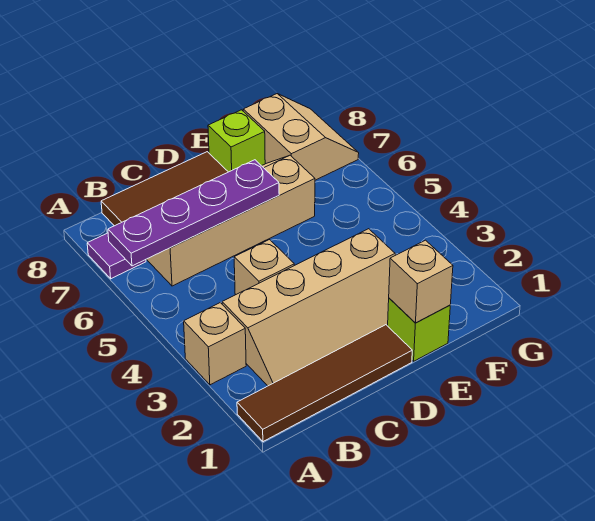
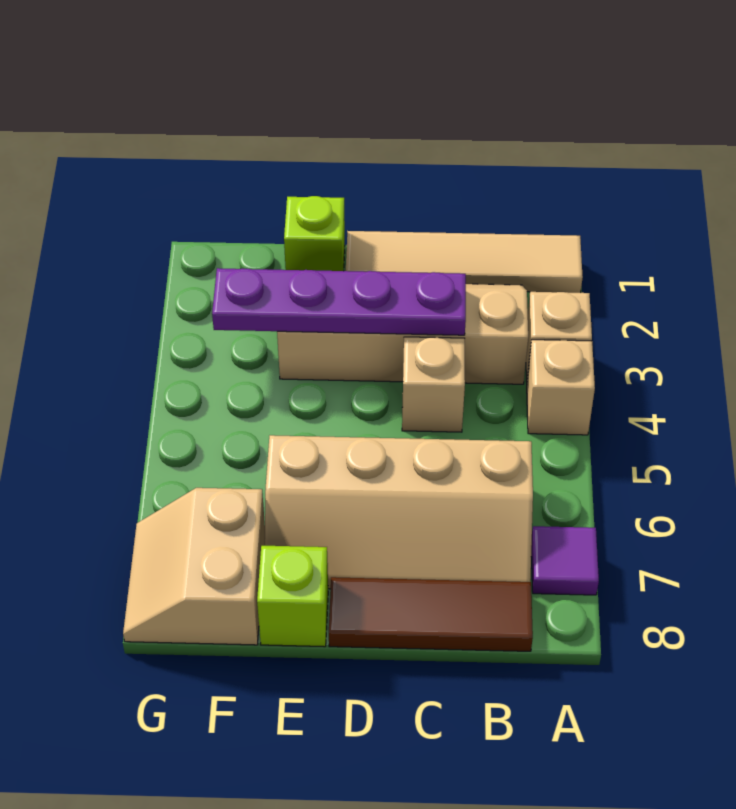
brown tile A1:D1 level 1 -> tan tile A1:D1 level 1
purple plate A6:D6 level 2 -> purple plate C3:F3 level 2
tan brick E1 level 2 -> tan brick A4 level 1

